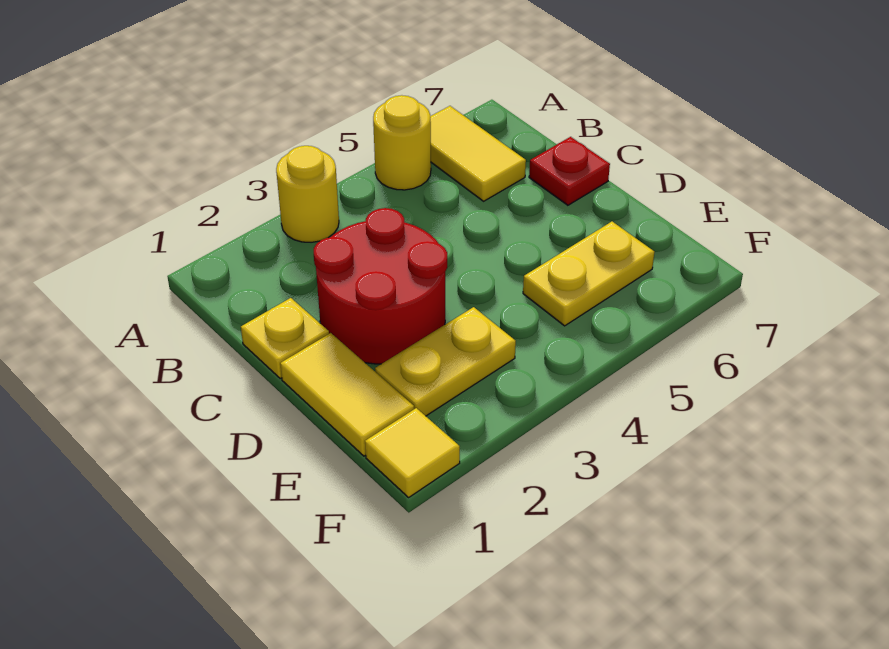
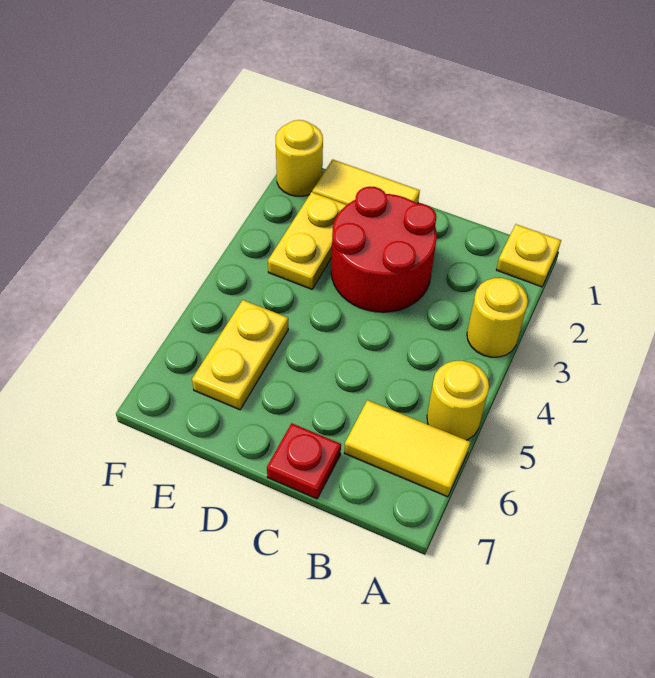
yellow plate C1 level 1 -> yellow plate A1 level 1
yellow tile F1 level 1 -> yellow round brick F1 level 1

